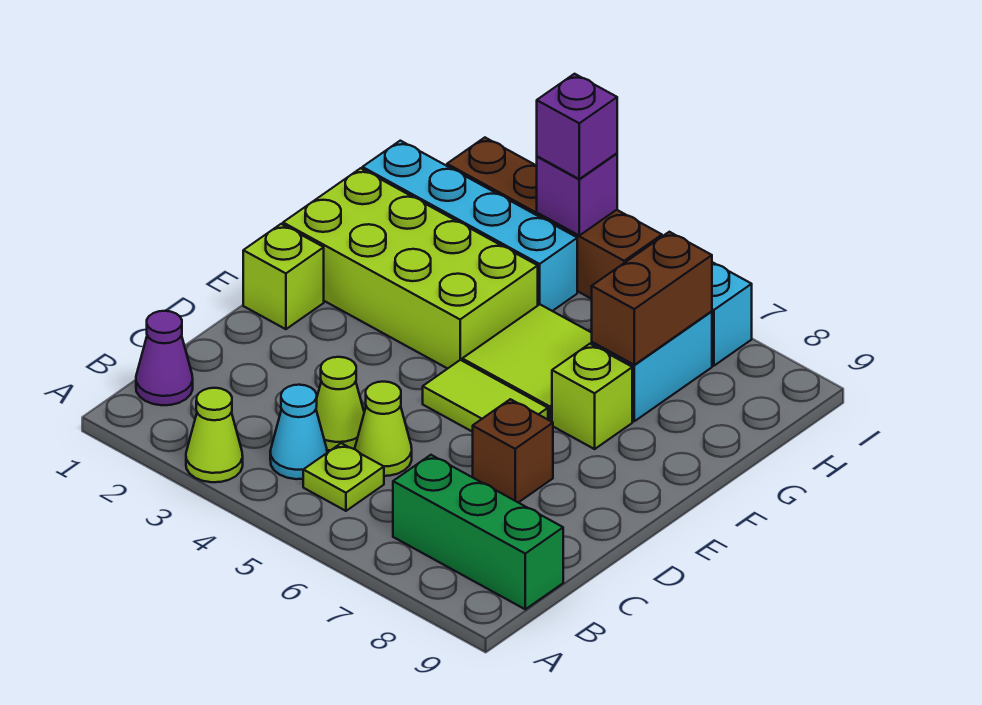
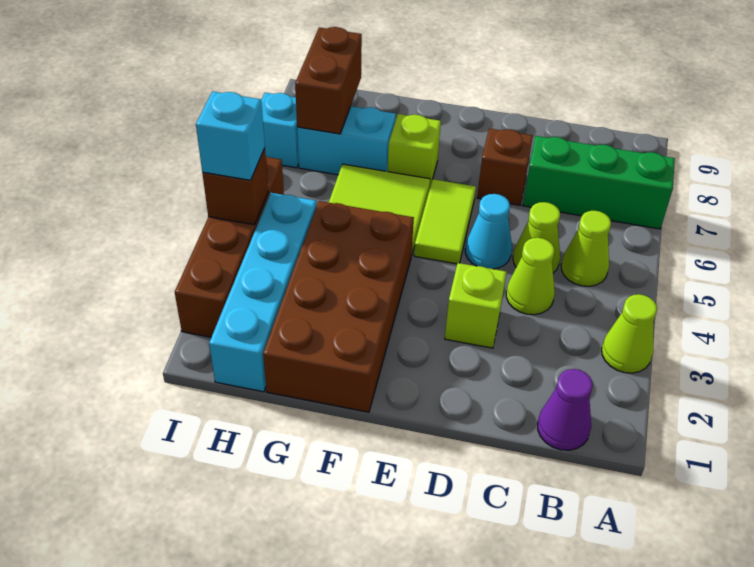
cyan cone B4 level 1 -> cyan cone D5 level 1
lime plate B5 level 1 -> lime cone B5 level 1
green brick B7:B9 level 1 -> green brick A7:C7 level 1
lime brick E1 level 1 -> lime brick D3 level 1
lime brick F1:G4 level 1 -> brown brick F1:G4 level 1
brown brick G7:H7 level 2 -> brown brick H7:H8 level 2
purple brick I4 level 2 -> brown brick I4 level 2
purple brick I4 level 3 -> cyan brick I4 level 3

